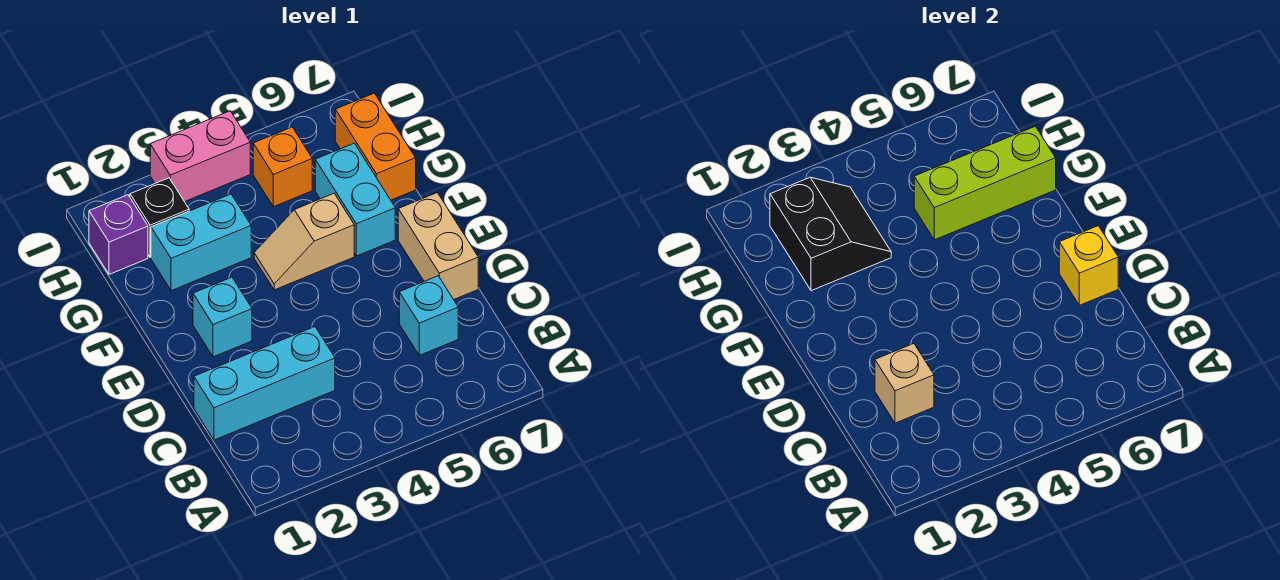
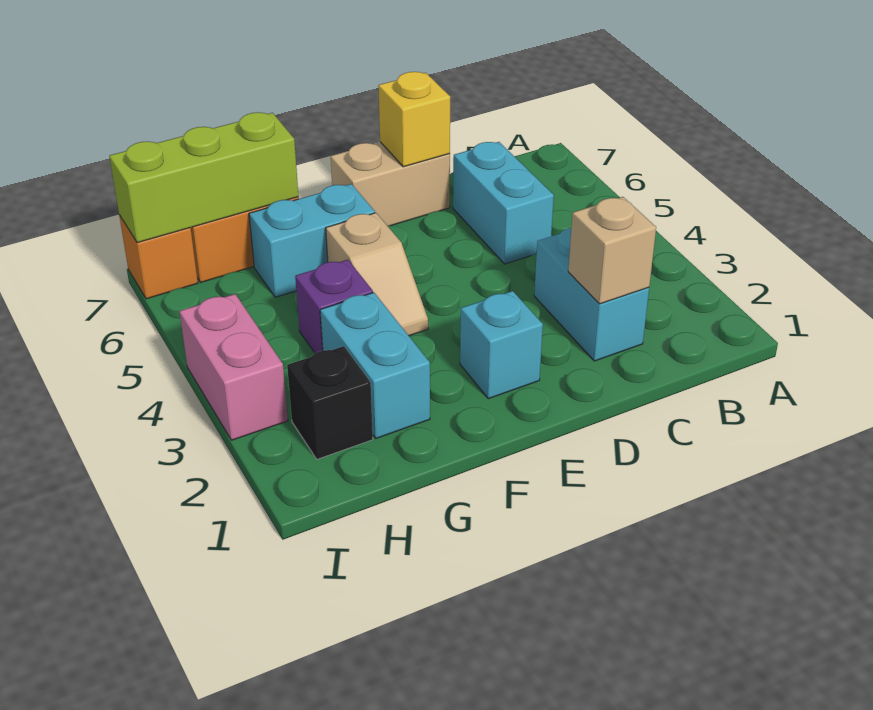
cyan brick C1:C3 level 1 -> cyan brick C2:C3 level 1
cyan brick C6 level 1 -> cyan brick C5:C6 level 1
black slope G2:H3 level 2 top 2 -> none
lime brick G5:G7 level 2 -> lime brick G7:I7 level 2
purple brick H1 level 1 -> purple brick G4 level 1
orange brick H5 level 1 -> orange brick I7 level 1

